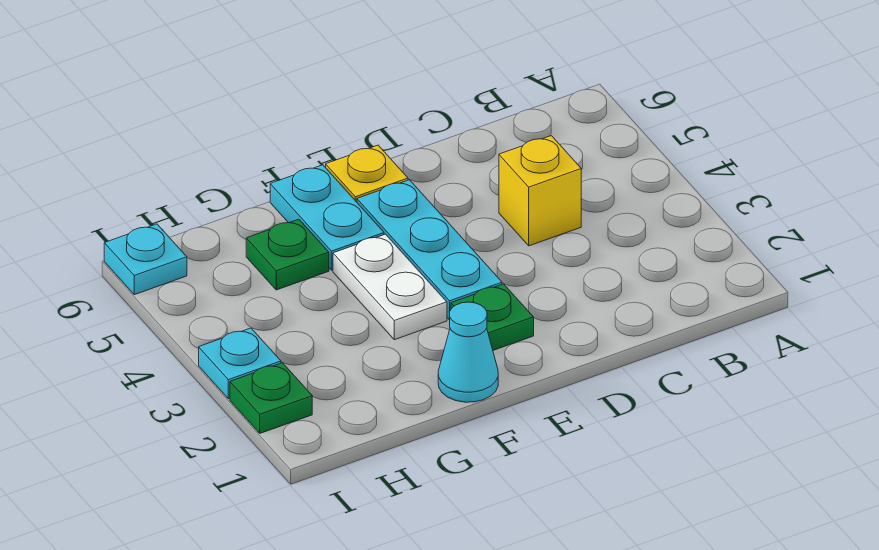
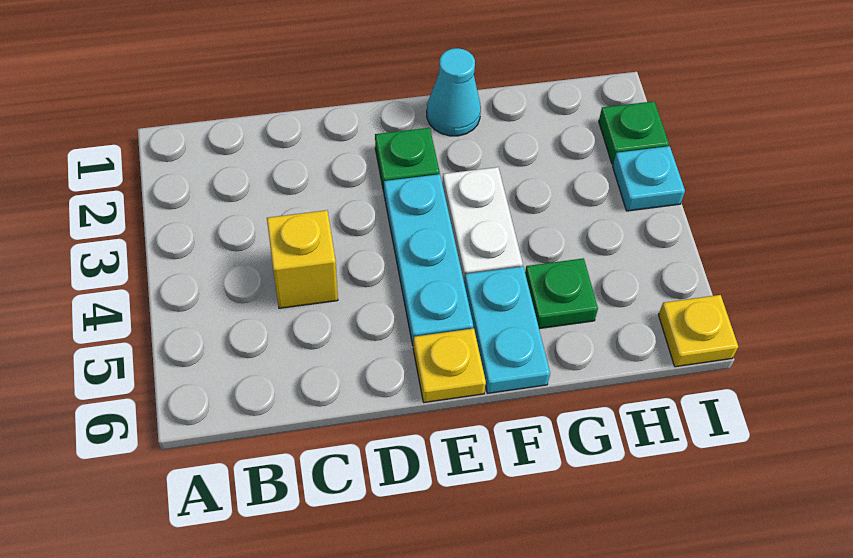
cyan plate I6 level 1 -> yellow plate I6 level 1

